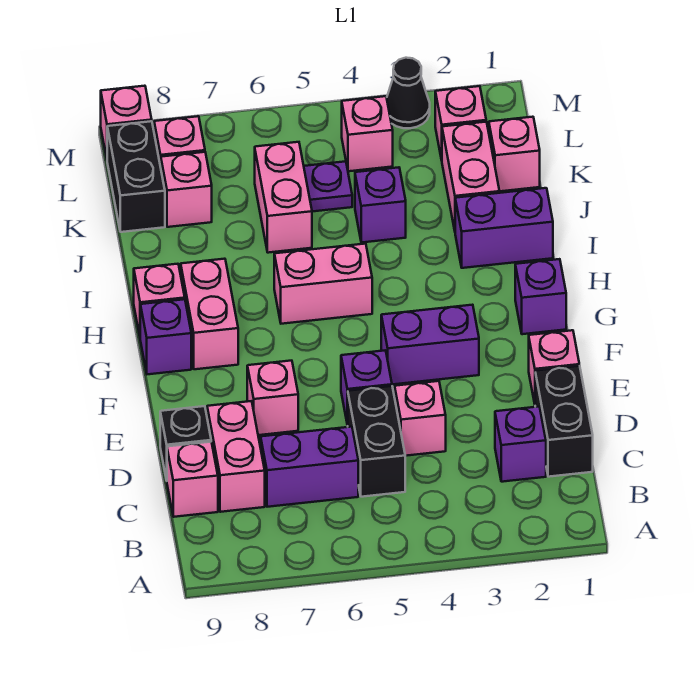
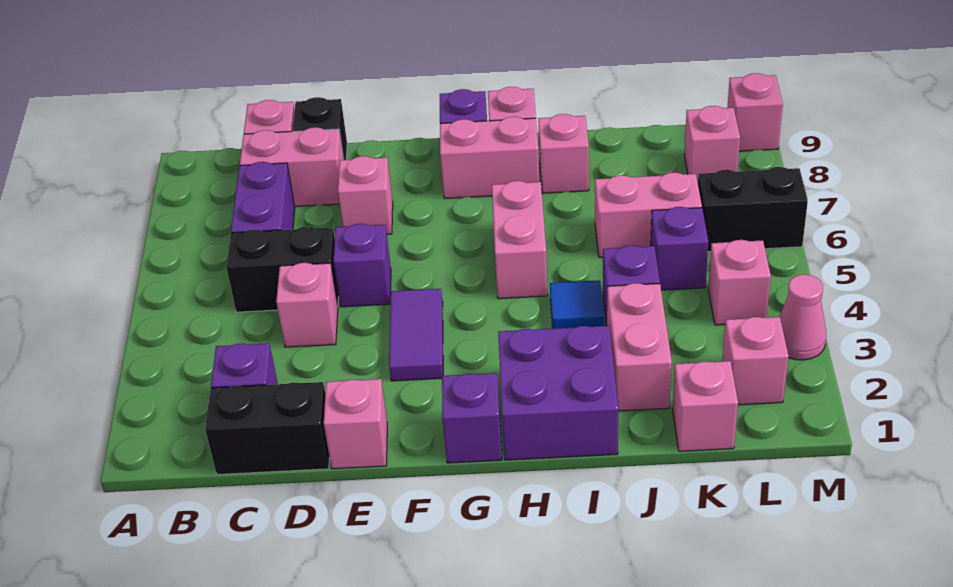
purple brick F3:F4 level 1 -> purple tile F3:F4 level 1
purple brick I1:I2 level 1 -> purple brick H1:I2 level 1
none -> blue tile I4 level 1
pink brick J2:K2 level 1 -> pink brick J2:J3 level 1
purple plate K5 level 1 -> purple brick K5 level 1
pink brick K8 level 1 -> pink brick I8 level 1
black brick K9:L9 level 1 -> black brick L6:M6 level 1
black cone M3 level 1 -> pink cone M3 level 1

